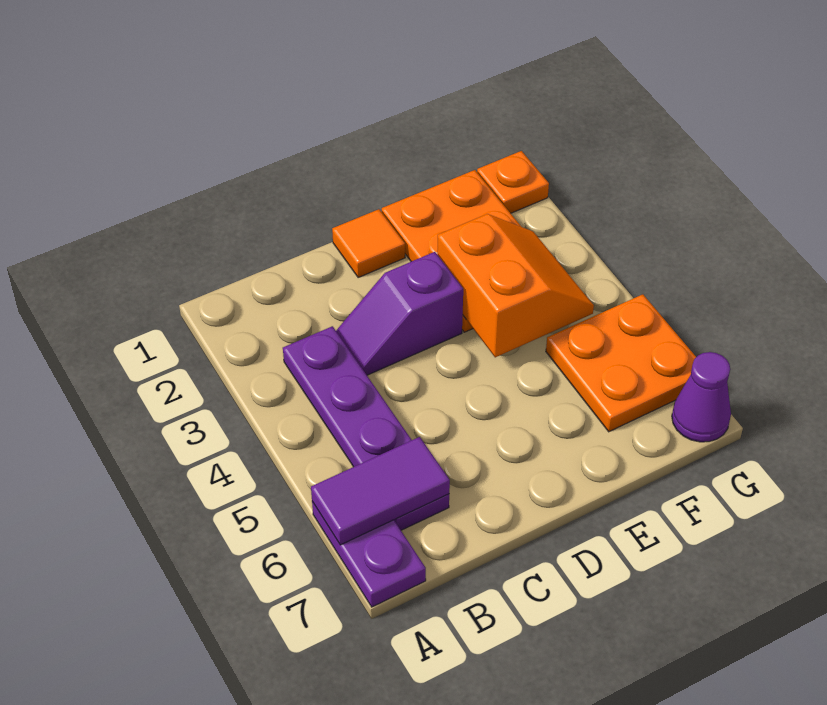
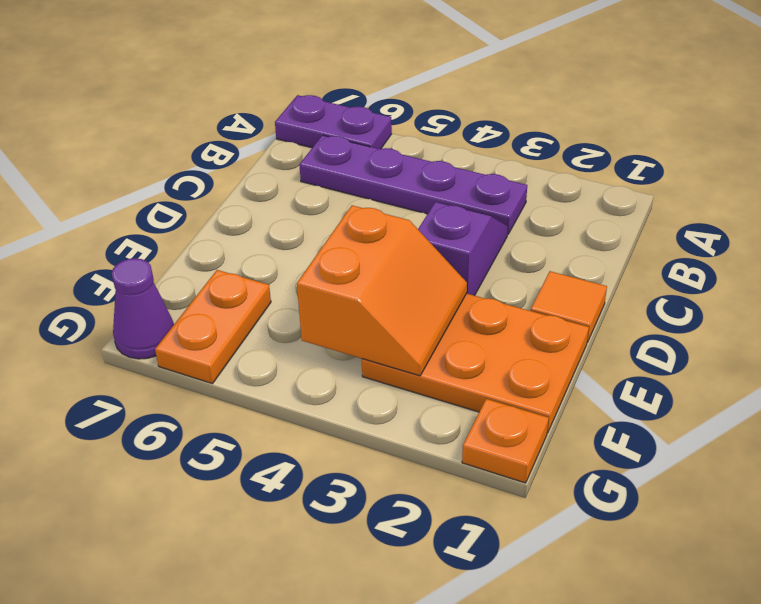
purple tile A6:B6 level 2 -> none
orange slope E3:F4 level 2 top E -> orange slope E3:F4 level 2 top 4
orange plate F5:G6 level 1 -> orange plate F6:G6 level 1

